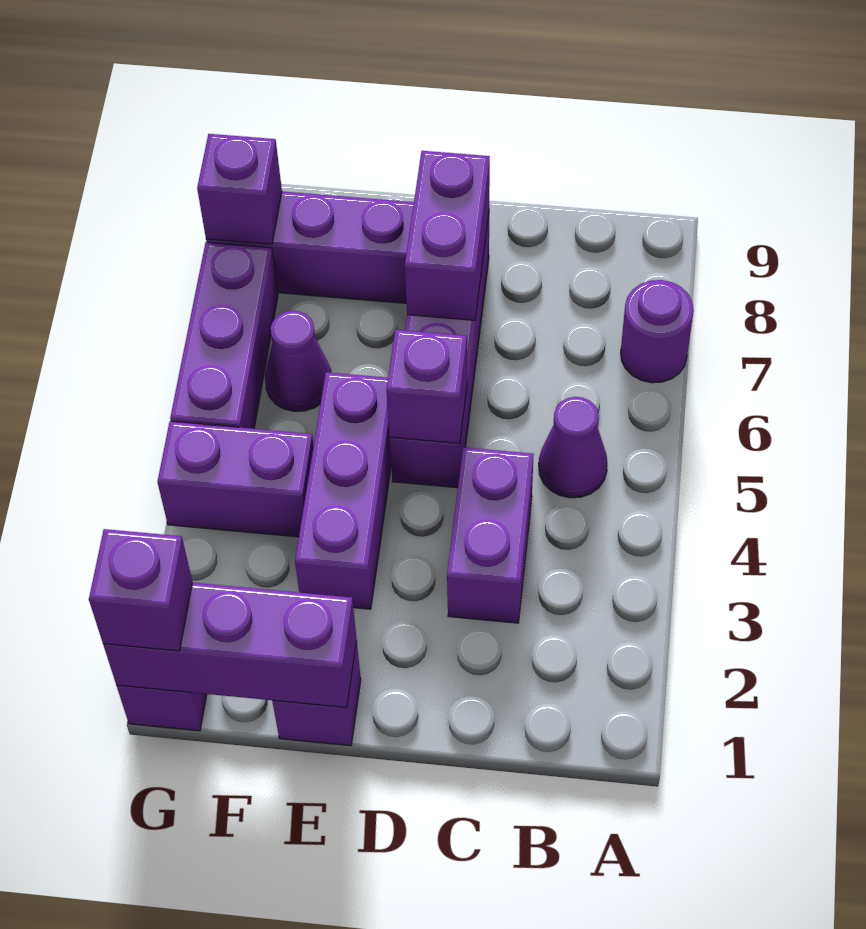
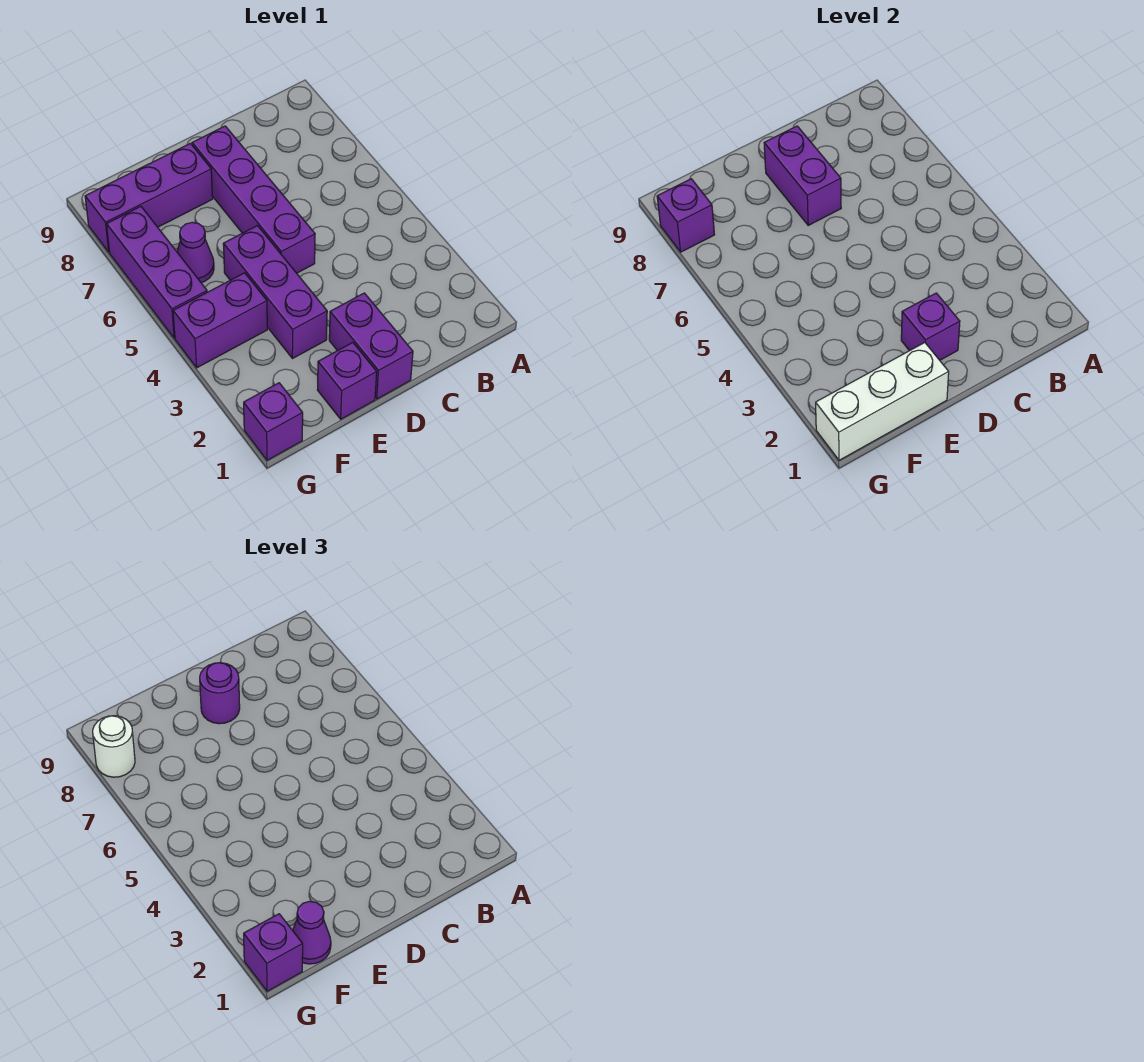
purple round brick A7 level 1 -> purple round brick D8 level 3
purple cone B5 level 1 -> purple cone F1 level 3
purple brick C3:C4 level 1 -> purple brick D1:D2 level 1
purple brick D5 level 2 -> purple brick D2 level 2
purple brick E1:G1 level 2 -> white brick E1:G1 level 2
none -> white round brick G8 level 3

